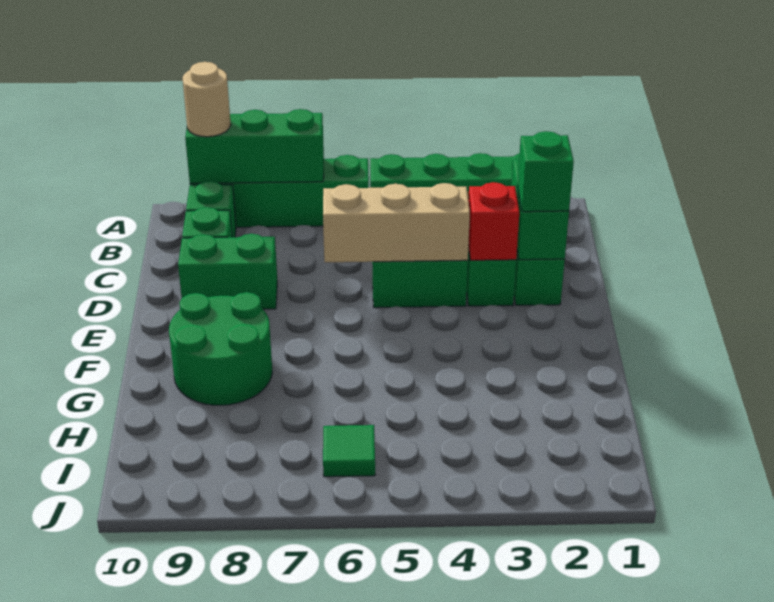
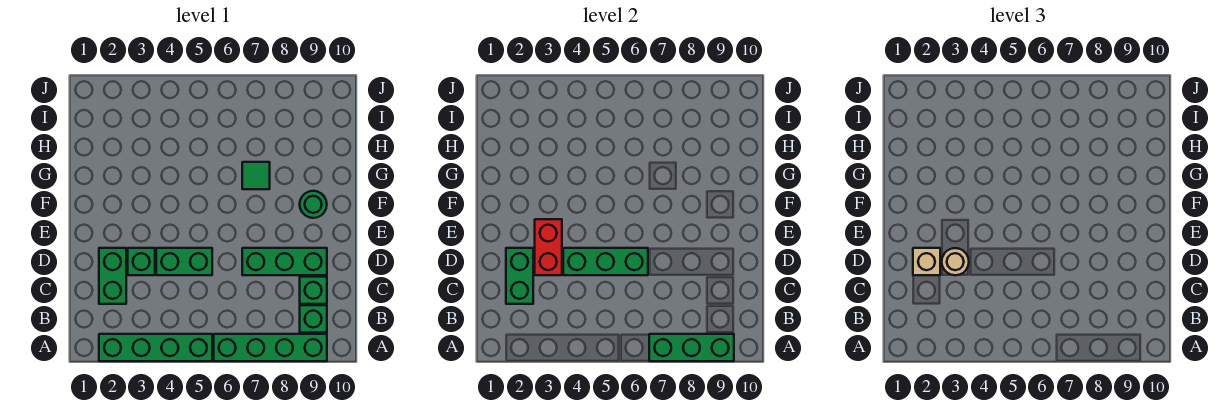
tan round brick A9 level 3 -> tan round brick D3 level 3
green brick D2 level 3 -> tan brick D2 level 3
red brick D3 level 2 -> red brick D3:E3 level 2
tan brick D4:D6 level 2 -> green brick D4:D6 level 2
green brick D8:D9 level 1 -> green brick D7:D9 level 1
green round brick F8:G9 level 1 -> green round brick F9 level 1
green tile I6 level 1 -> green tile G7 level 1

